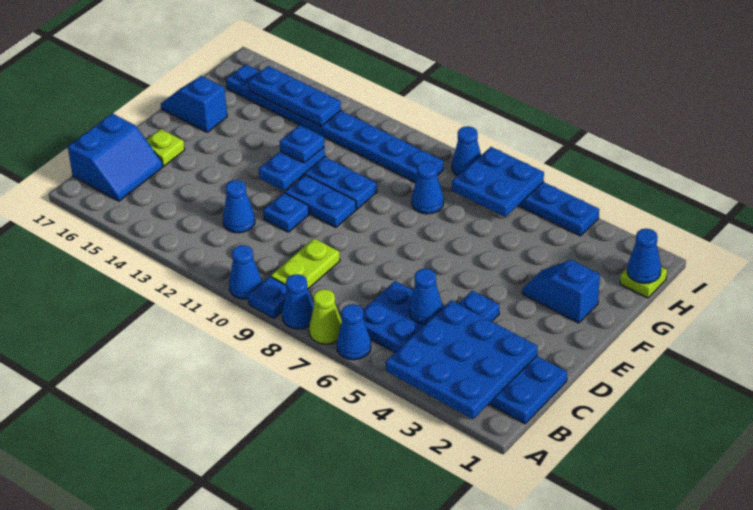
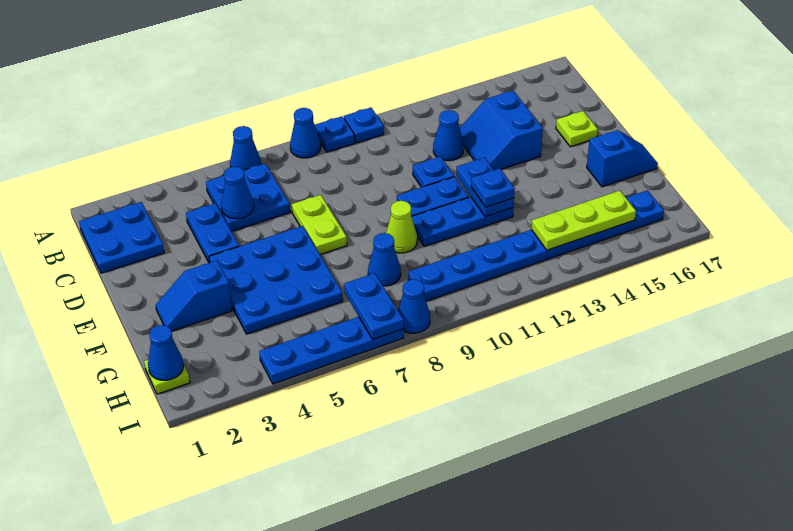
blue plate A2:C4 level 2 -> blue plate E4:G6 level 1
lime cone A7 level 1 -> lime cone F9 level 1
blue cone A10 level 1 -> blue plate A10 level 1
lime plate B9:C9 level 1 -> lime plate D7:E7 level 1
blue slope B16:C17 level 1 top 17 -> blue slope C13:D14 level 1 top 14
blue slope F2:F3 level 1 top 2 -> blue slope F2:F3 level 1 top 3
blue plate H6:I7 level 2 -> blue plate H7:I7 level 2
blue plate H13:H15 level 2 -> lime plate H13:H15 level 2

